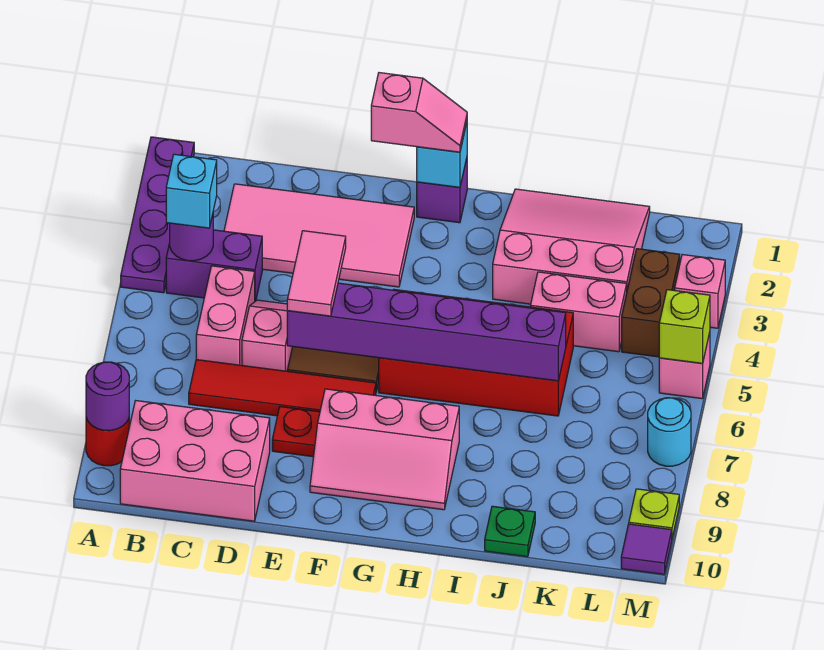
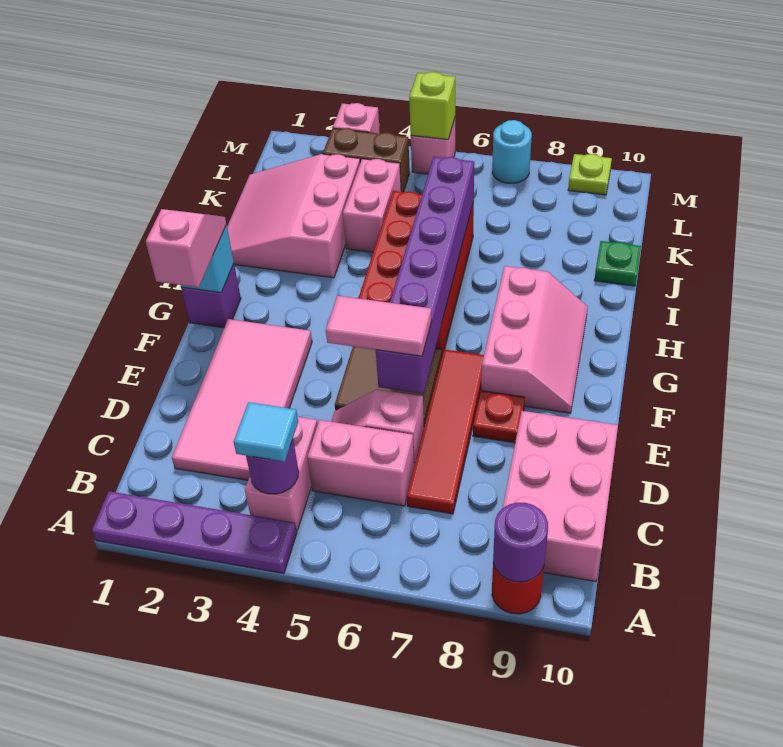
purple brick B4:C4 level 1 -> pink brick B4:C4 level 1
cyan brick B4 level 3 -> cyan tile B4 level 3
purple tile M10 level 1 -> none

